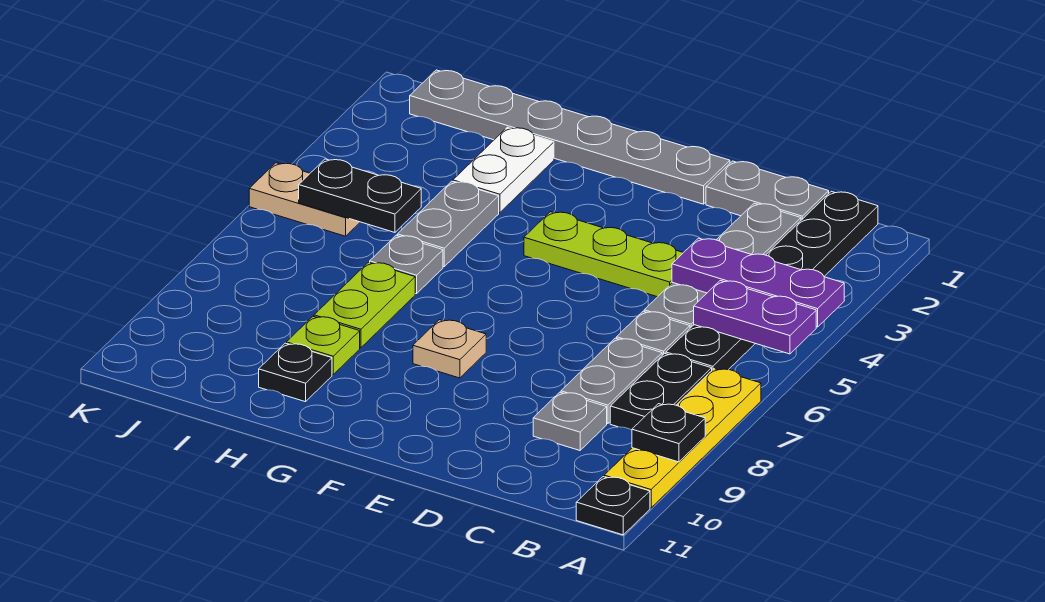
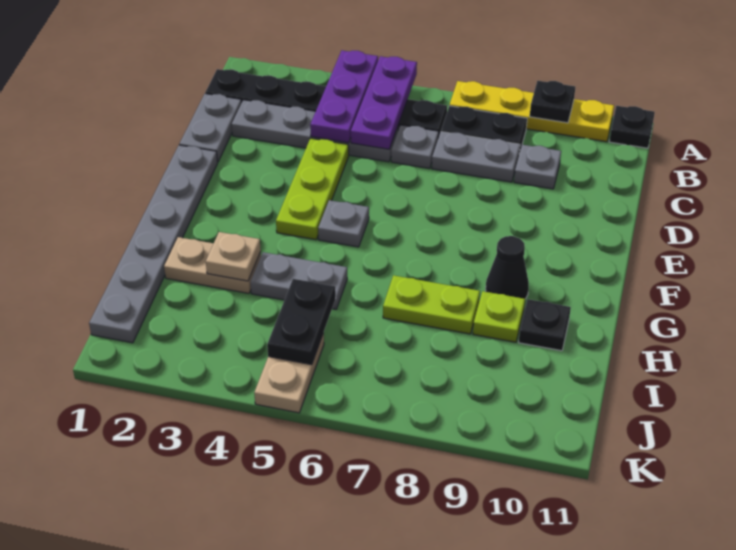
purple plate A5:B5 level 2 -> purple plate A5:C5 level 2
tan plate F8 level 1 -> tan plate H3 level 2
none -> black cone G9 level 1
white plate H2:H3 level 1 -> tan plate H2:H3 level 1
grey plate H6 level 1 -> grey plate F5 level 1

